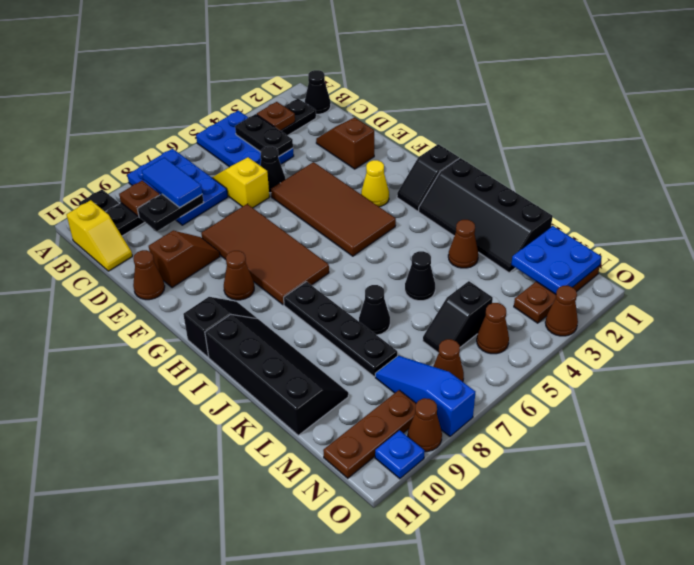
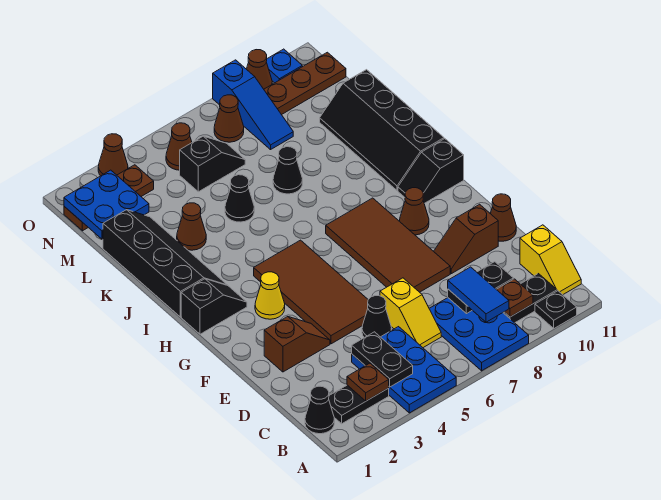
yellow slope B11:C11 level 1 top B -> yellow slope B11:C11 level 1 top C
brown slope D2:E2 level 1 top E -> brown slope E2:E3 level 1 top 2
black plate I8:L8 level 1 -> none

